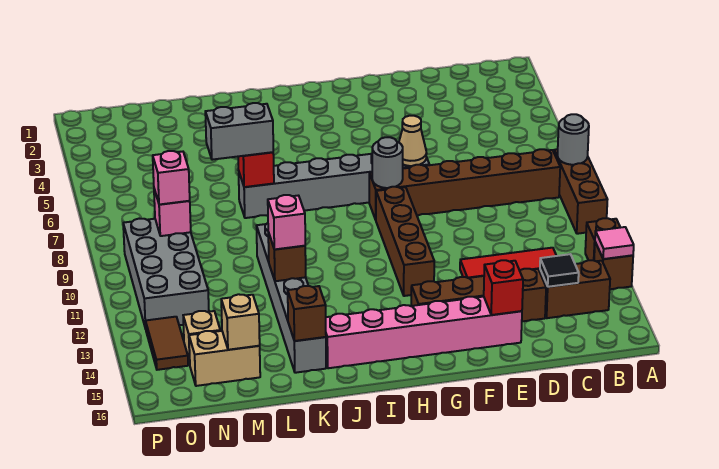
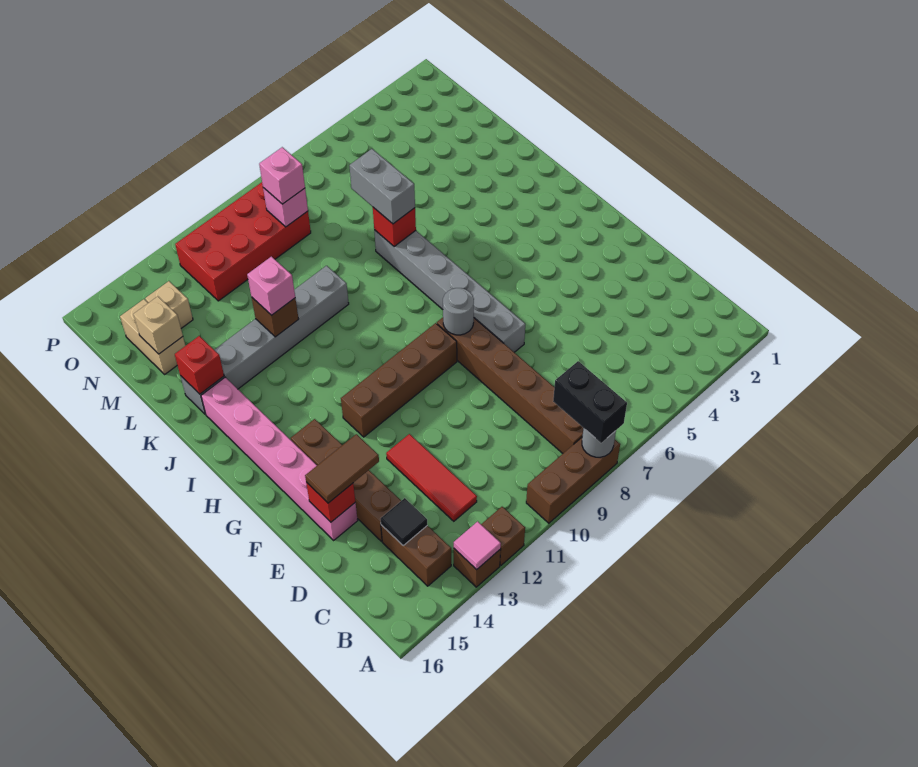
none -> black brick A8:B8 level 3
tan cone F7 level 2 -> none
brown brick K15 level 2 -> red brick K15 level 2
grey brick N9:O12 level 1 -> red brick N9:O12 level 1
brown tile O13:O14 level 1 -> brown tile E14:E15 level 3

